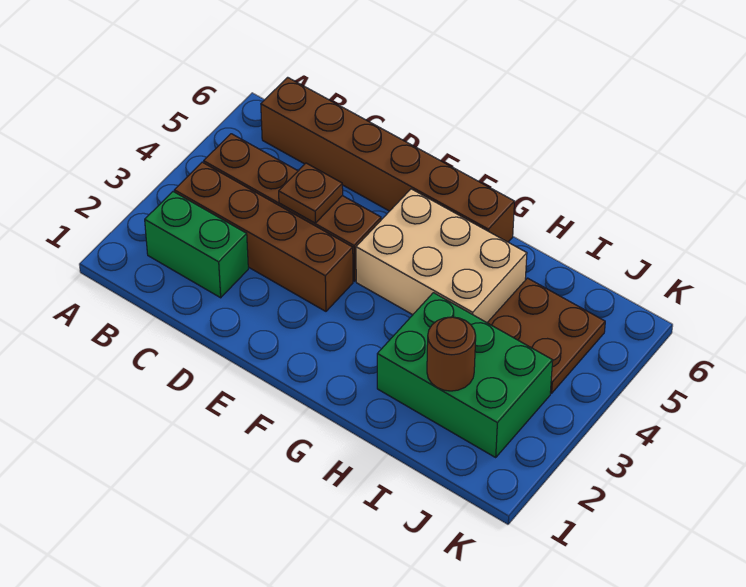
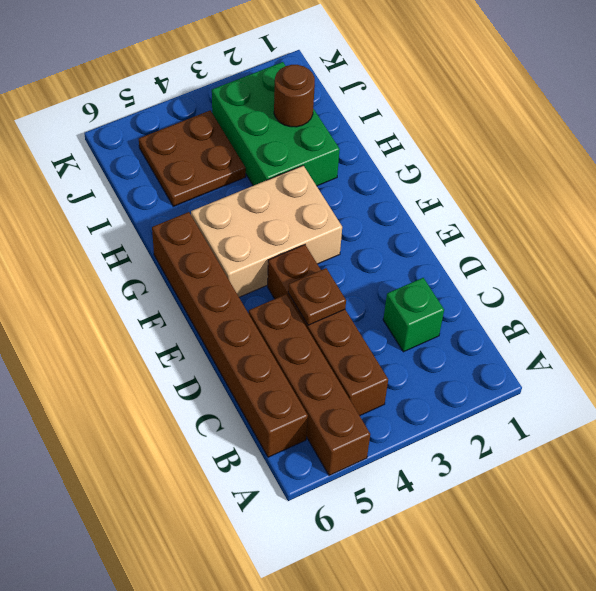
green brick B2:C2 level 1 -> green brick C2 level 1
brown brick B3:E3 level 1 -> brown brick A5:D5 level 1
tan brick F4:H5 level 1 -> tan brick F3:G5 level 1

